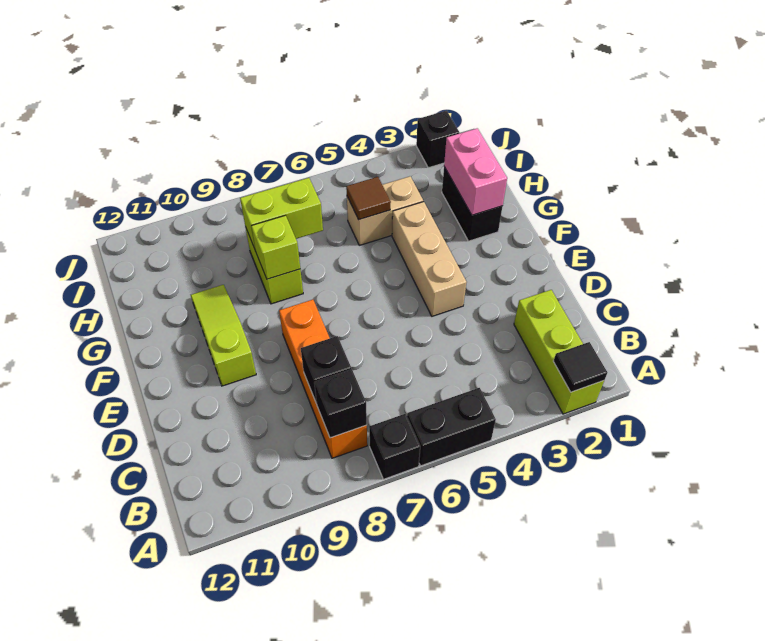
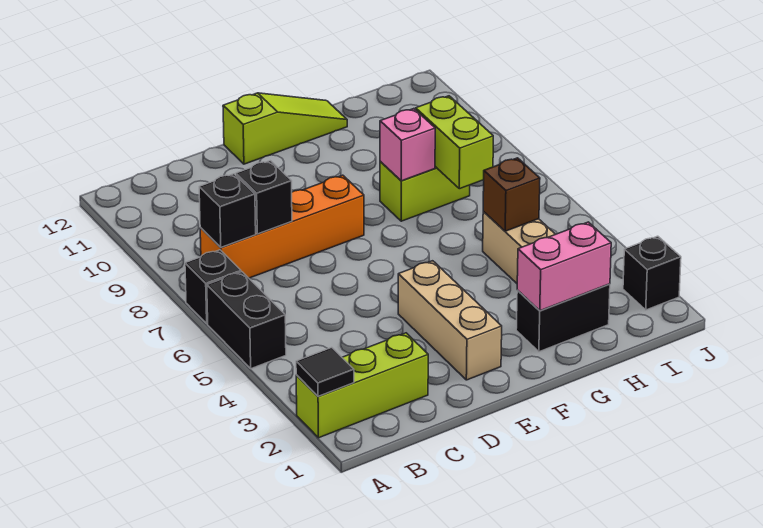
tan brick E4:G4 level 1 -> tan brick E2:E4 level 1
lime slope E10:G10 level 1 top E -> lime slope E12:G12 level 1 top E
lime brick G8 level 2 -> pink brick G8 level 2
brown tile H5 level 2 -> brown brick H5 level 2

